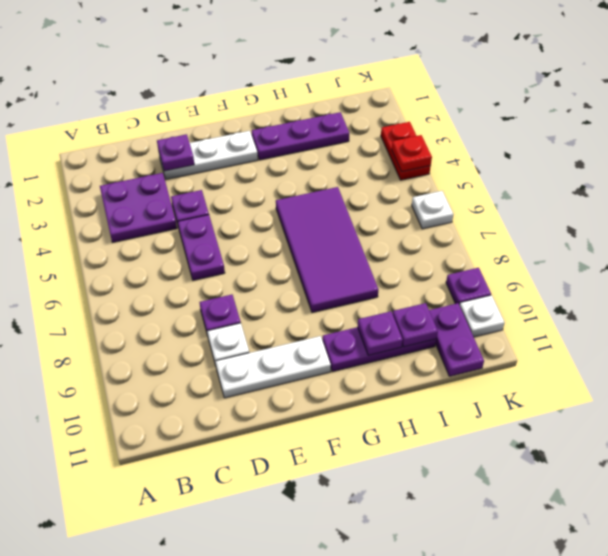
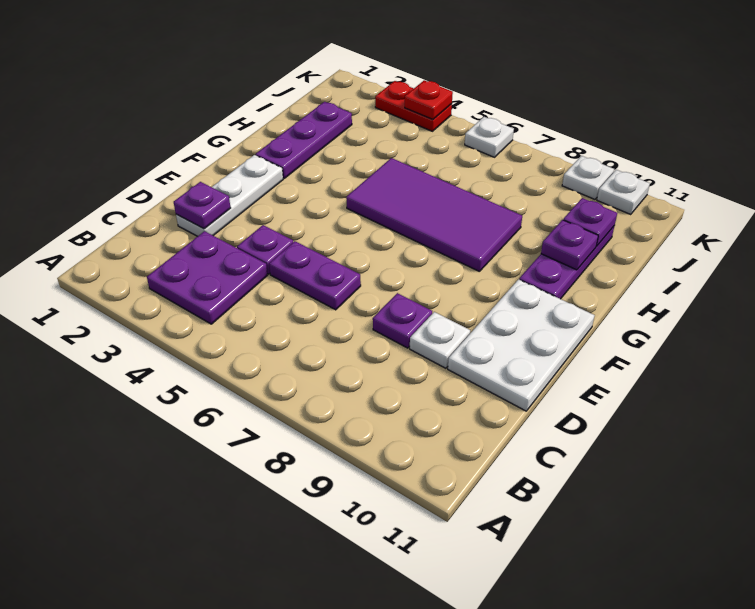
white plate D10:F10 level 1 -> white plate D10:F11 level 1
purple plate J10:J11 level 1 -> none
purple plate K9 level 1 -> white plate K9 level 1

